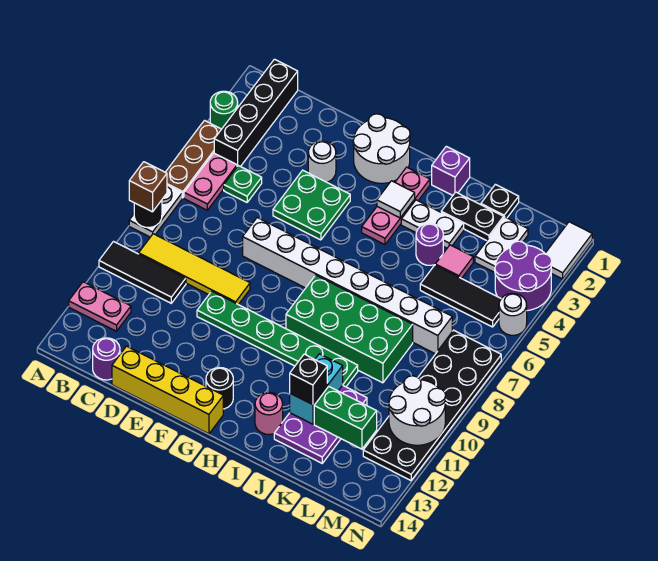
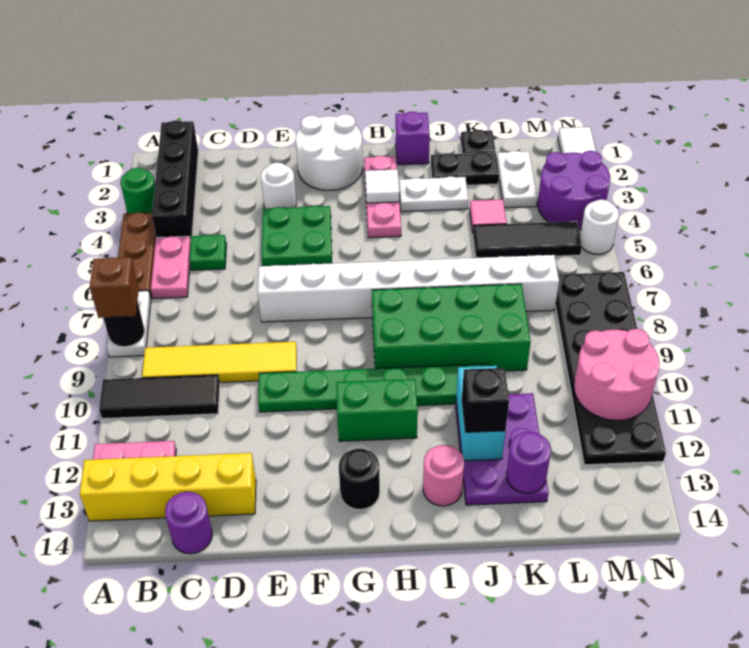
yellow brick D14:G14 level 1 -> yellow brick A13:D13 level 1
purple round brick J4 level 1 -> purple round brick K13 level 2
green brick K12:L12 level 2 -> green brick G11:H11 level 1
white round brick M10:N11 level 2 -> pink round brick M10:N11 level 2

